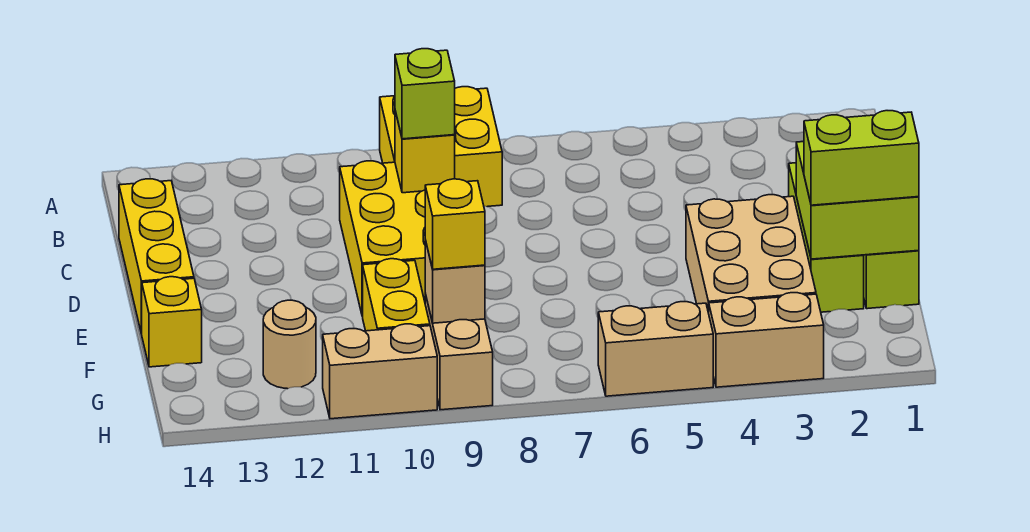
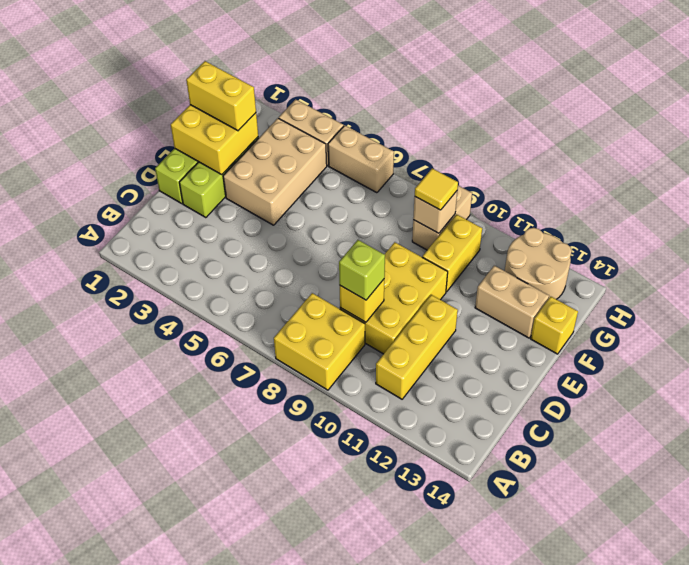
yellow brick C14:E14 level 1 -> yellow brick B11:D11 level 1
lime brick E1:F2 level 2 -> yellow brick E1:F2 level 2
lime brick F1:F2 level 3 -> yellow brick F1:F2 level 3
yellow brick G9 level 3 -> yellow tile G9 level 3
tan round brick G12 level 1 -> tan round brick G12:H13 level 1
tan brick H10:H11 level 1 -> tan brick F12:F13 level 1

